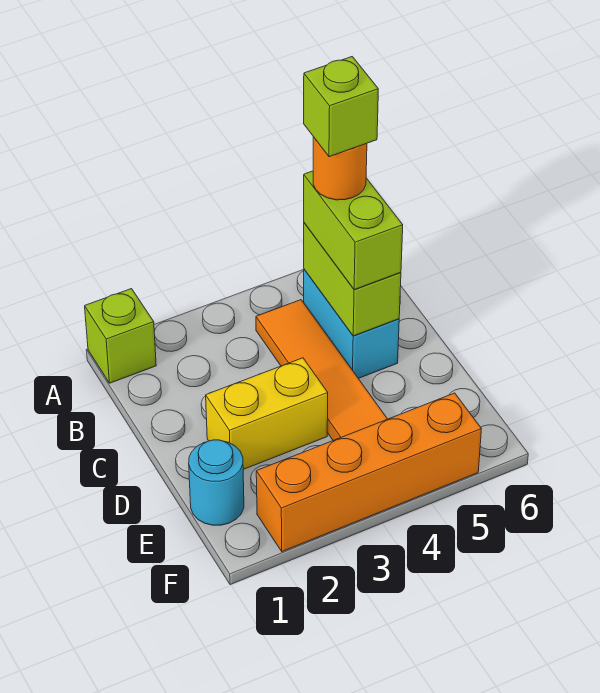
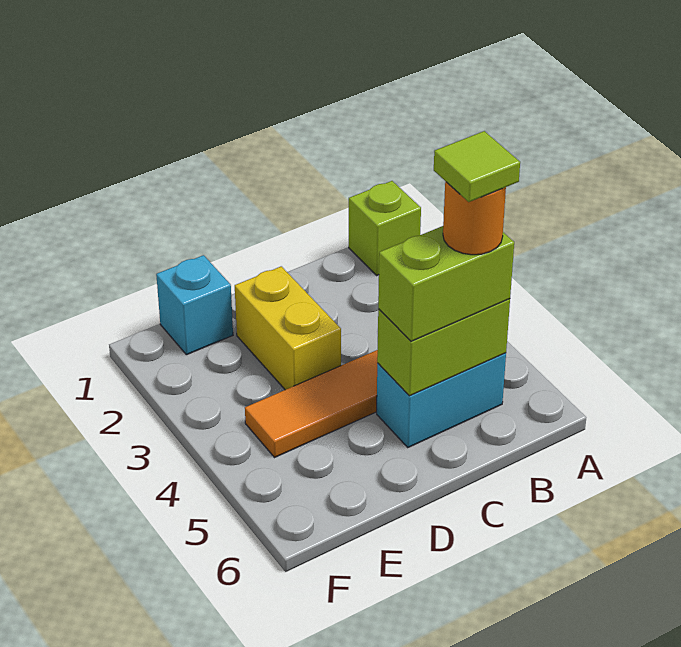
lime brick B5 level 5 -> lime tile B5 level 5
cyan round brick E1 level 1 -> cyan brick E1 level 1
orange brick F2:F5 level 1 -> none

